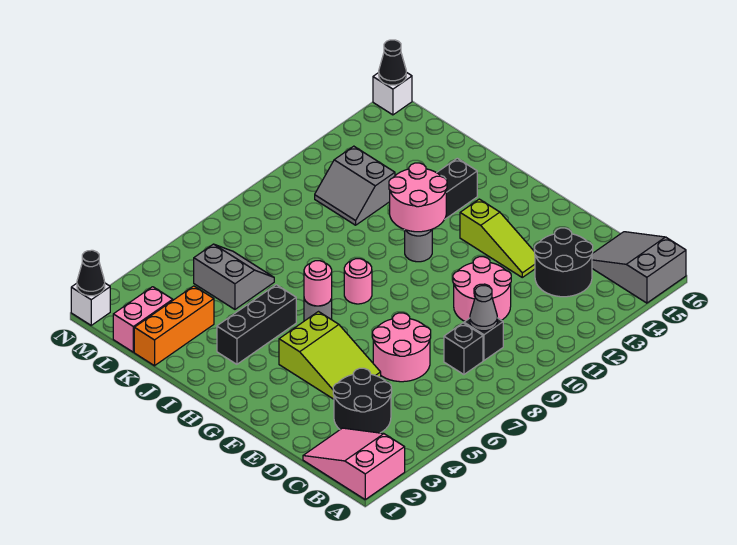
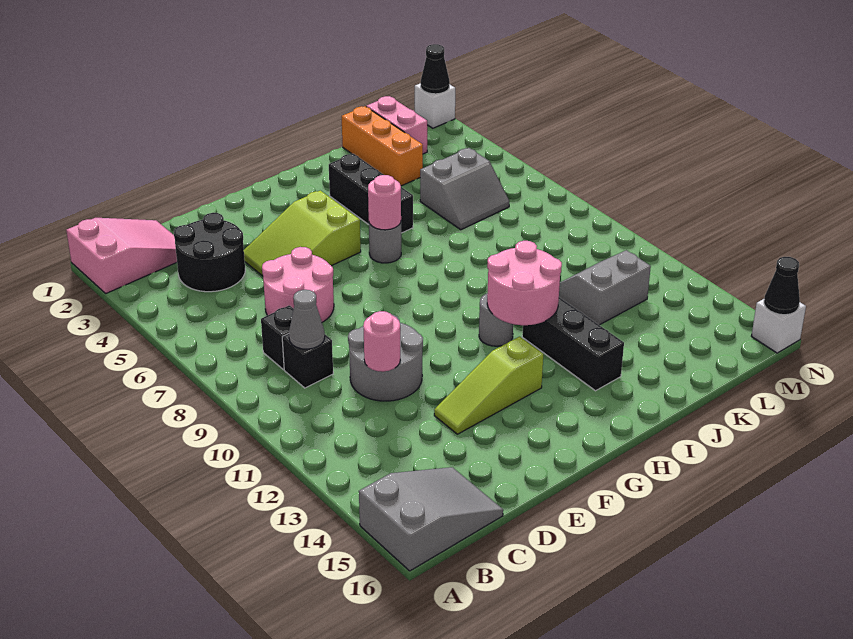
black round brick C13:D14 level 1 -> none
pink round brick D10:E11 level 1 -> grey round brick D10:E11 level 1
pink round brick H8 level 1 -> pink round brick D11 level 2

